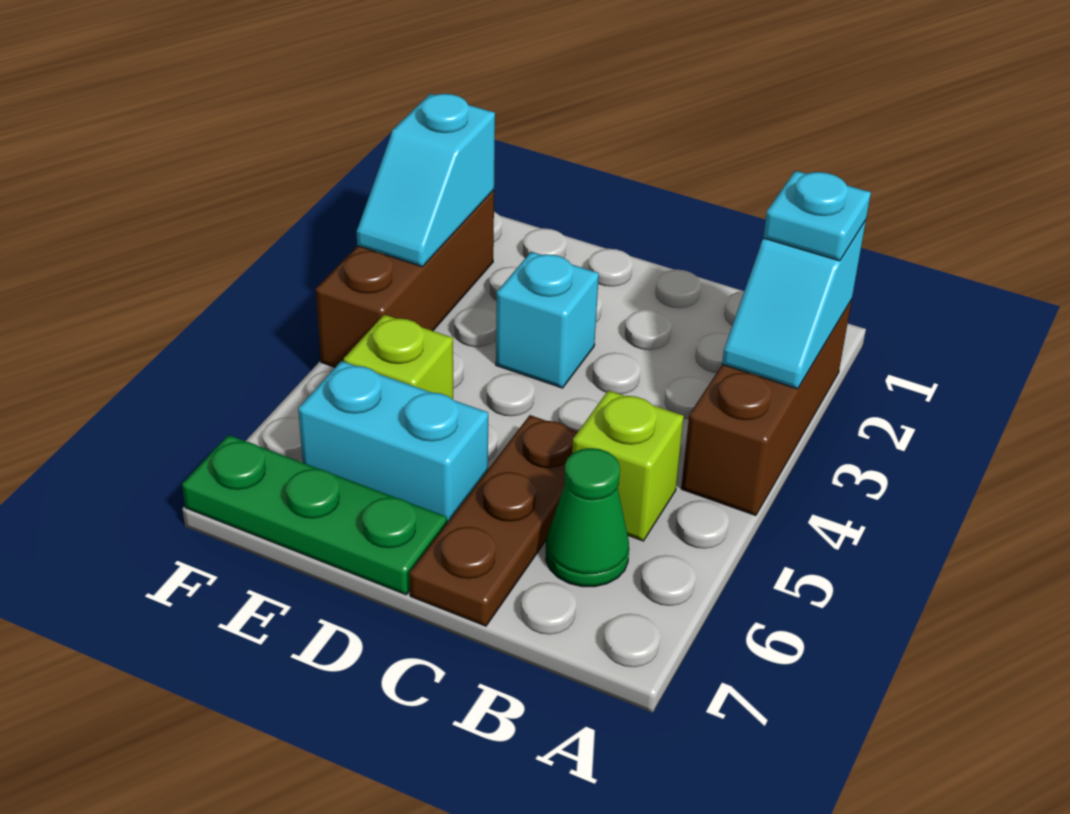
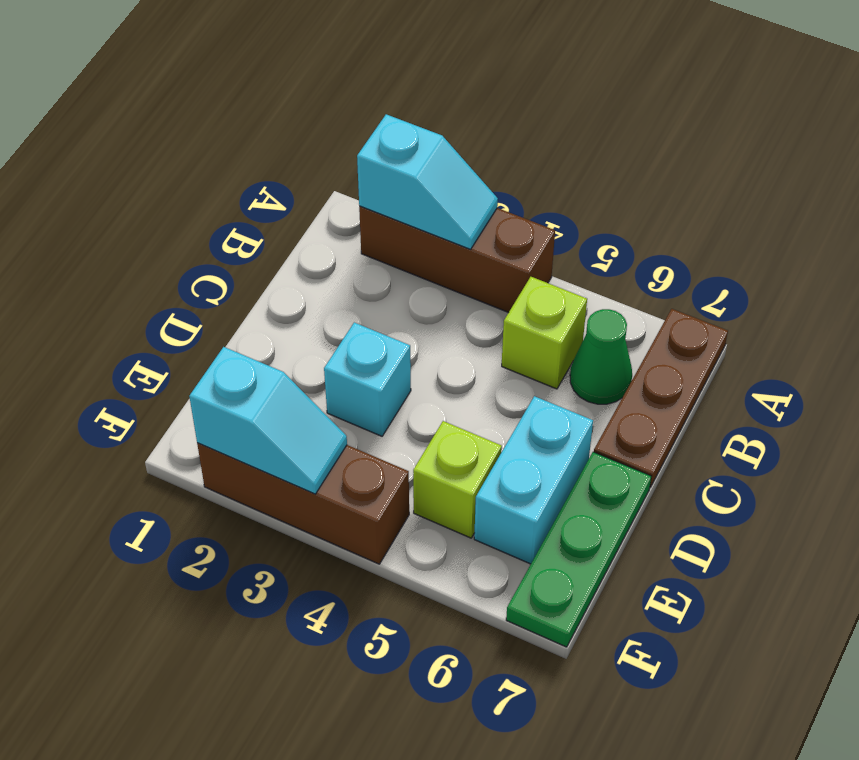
cyan plate A2 level 3 -> none
brown plate C5:C7 level 1 -> brown plate A7:C7 level 1

